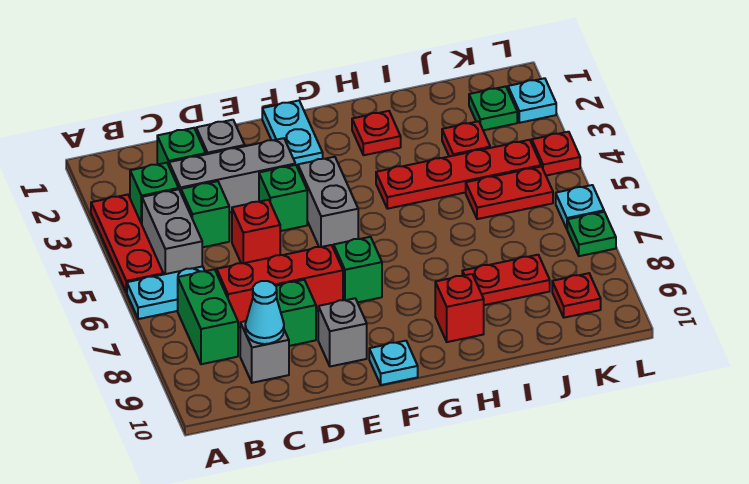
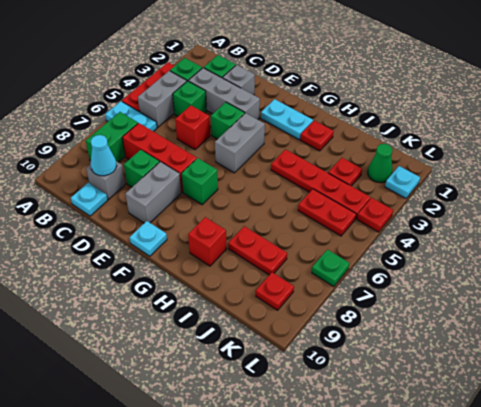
grey brick E9 level 1 -> grey brick E8:E9 level 1
cyan plate F1:F2 level 1 -> cyan plate F2:G2 level 1
green plate K2 level 1 -> green cone K2 level 1
cyan plate L6 level 1 -> cyan plate C10 level 1

